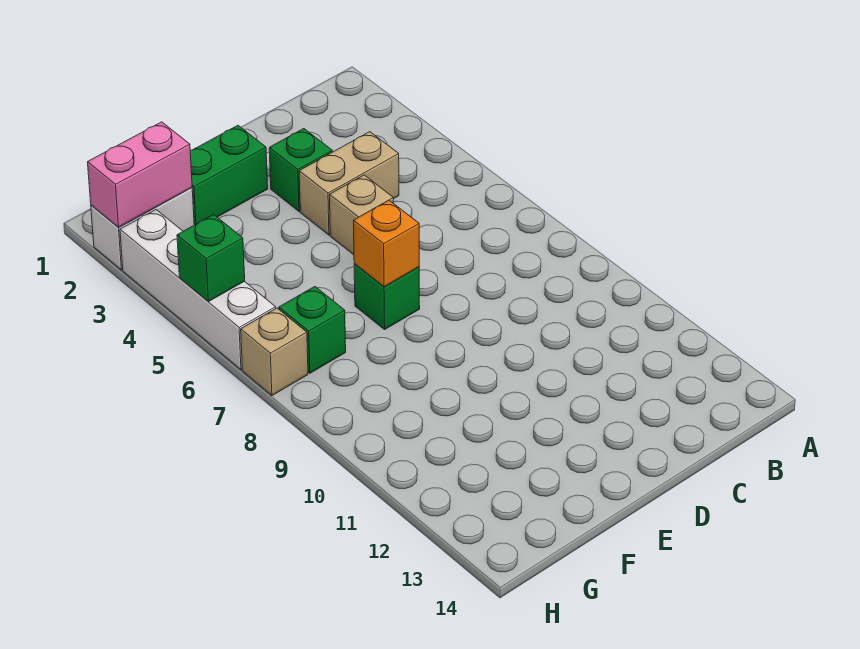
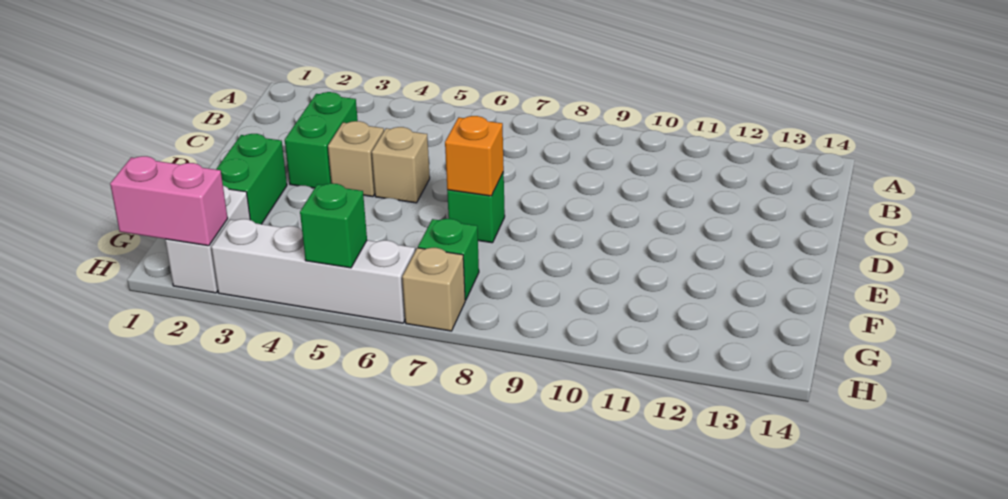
tan brick C4:D4 level 1 -> tan brick D4 level 1
green brick D3 level 1 -> green brick C3:D3 level 1
pink brick G2:H2 level 2 -> pink brick H1:H2 level 2

